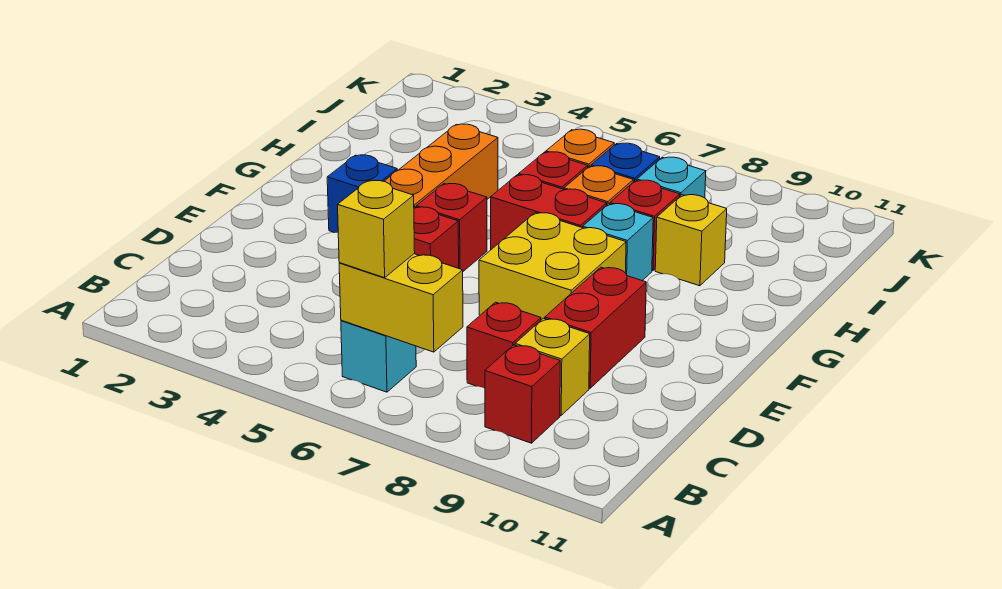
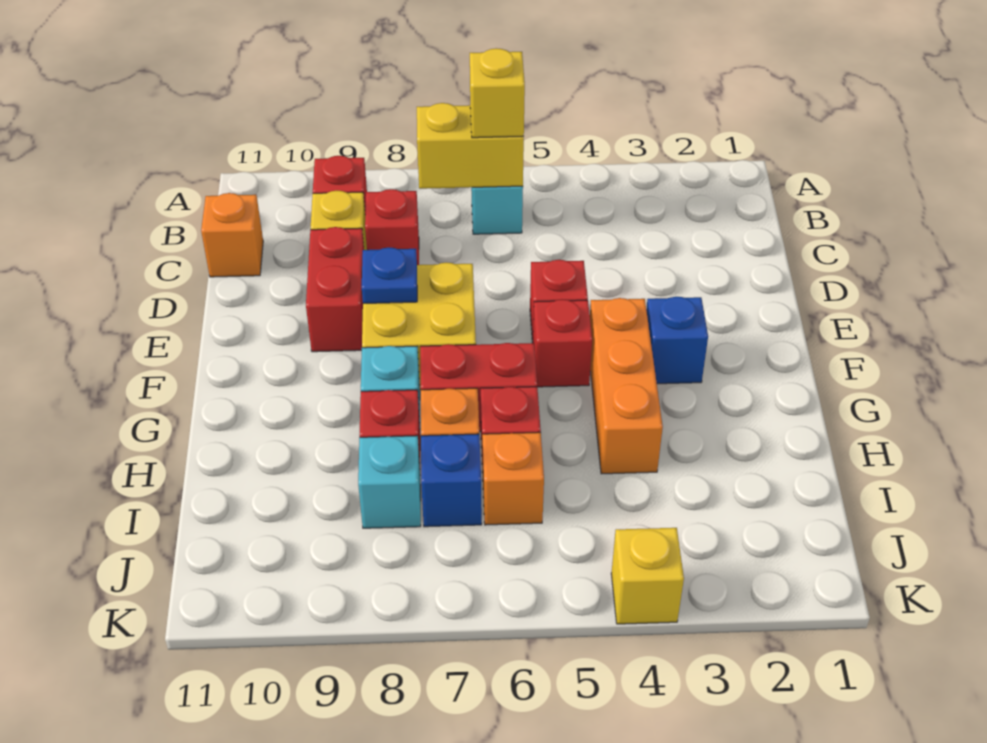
none -> orange brick C11 level 1
none -> blue plate E8 level 2
yellow brick H9 level 1 -> yellow brick K4 level 1

